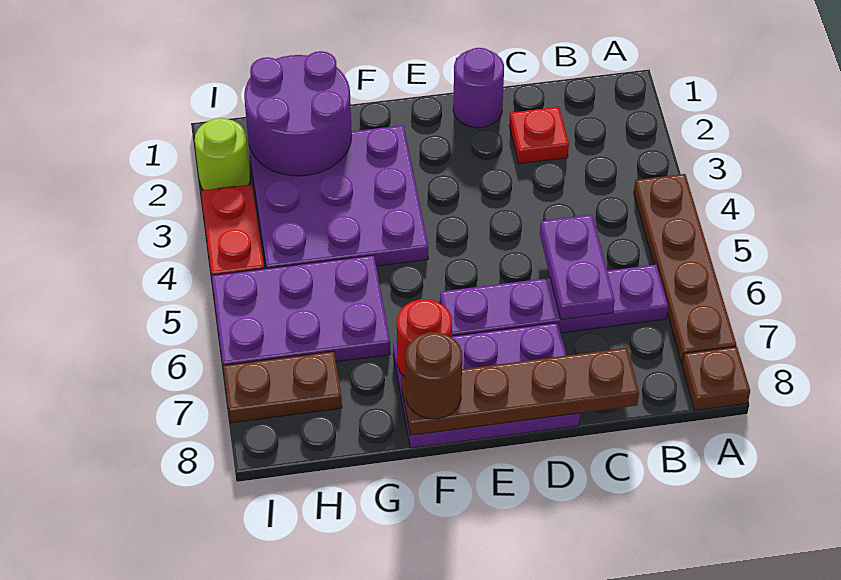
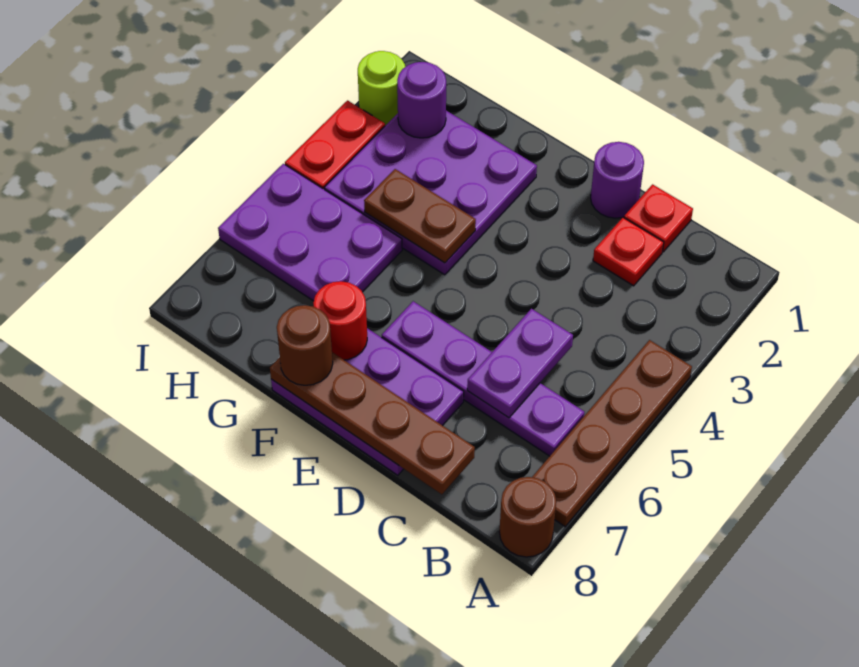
brown plate A8 level 1 -> brown round brick A8 level 1
none -> red plate C1 level 1
purple round brick G1:H2 level 2 -> purple round brick H2 level 2
brown plate H7:I7 level 1 -> brown plate F4:G4 level 2

